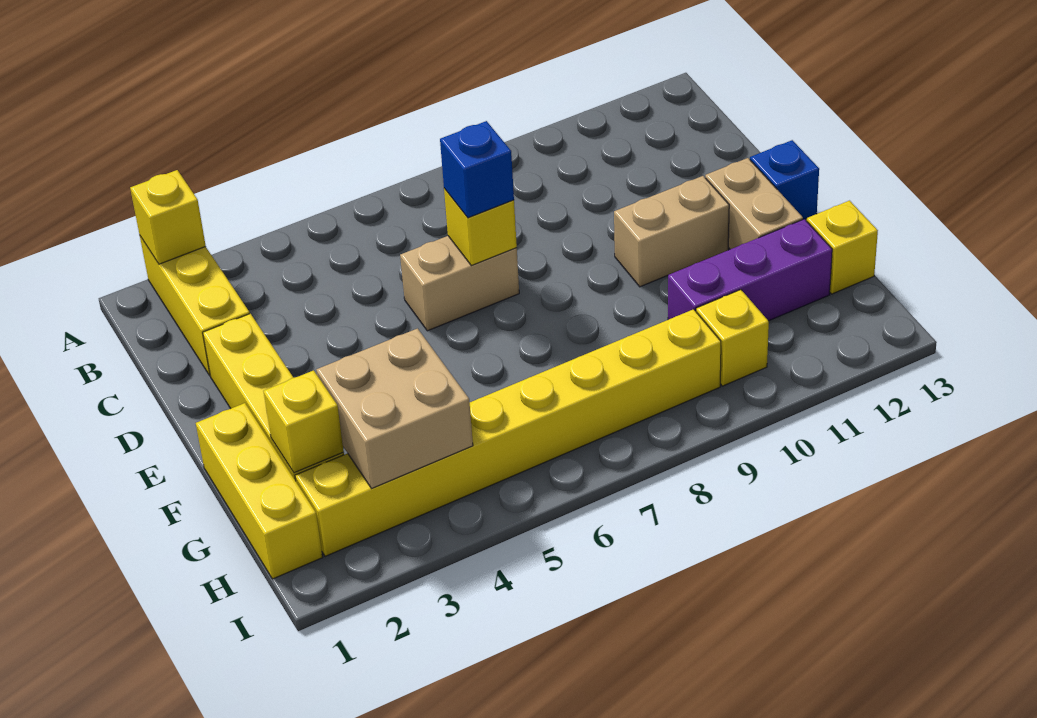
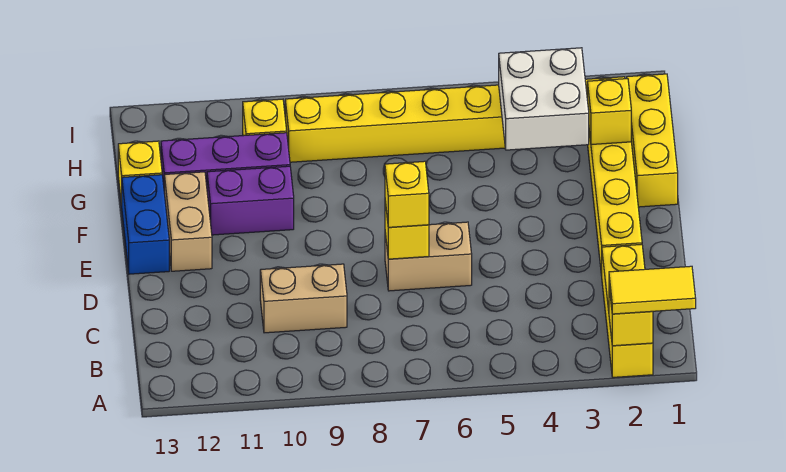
none -> yellow tile A1:A2 level 3
blue brick D7 level 3 -> yellow brick D7 level 3
tan brick E10:E11 level 1 -> tan brick C9:C10 level 1
blue brick E13 level 1 -> blue brick E13:F13 level 1
none -> purple brick F10:F11 level 1
tan brick G3:H4 level 2 -> white brick G3:H4 level 2

